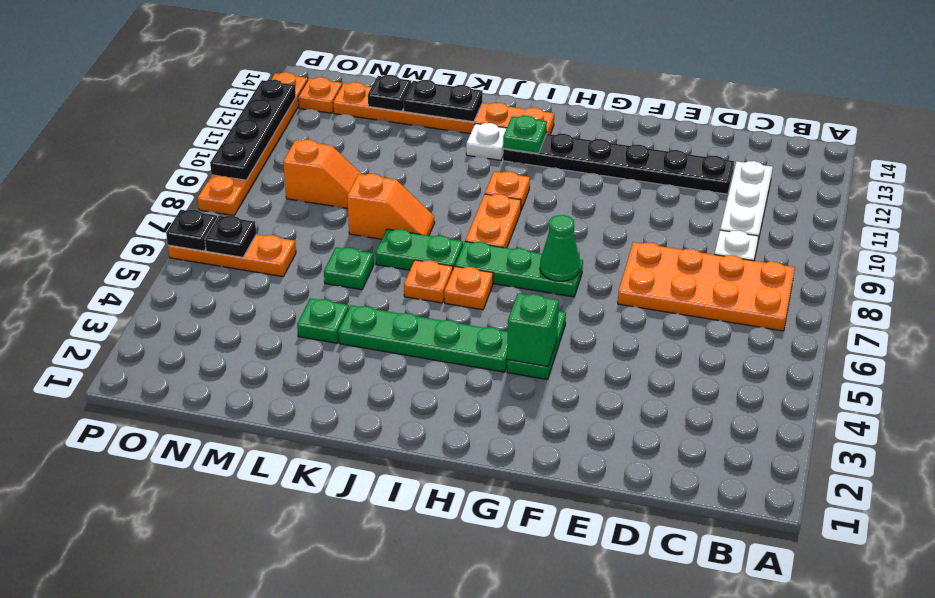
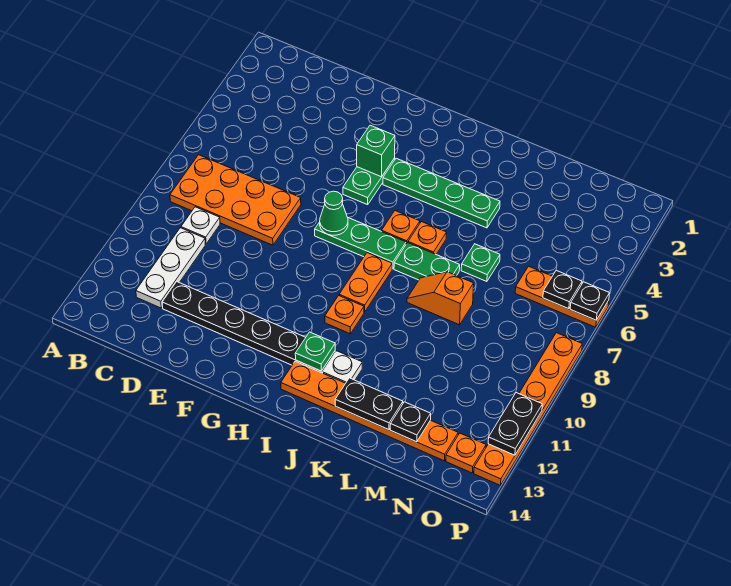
green plate L4 level 1 -> none
orange slope M9:N9 level 1 top N -> none
black plate P9:P12 level 2 -> black plate P11:P12 level 2

